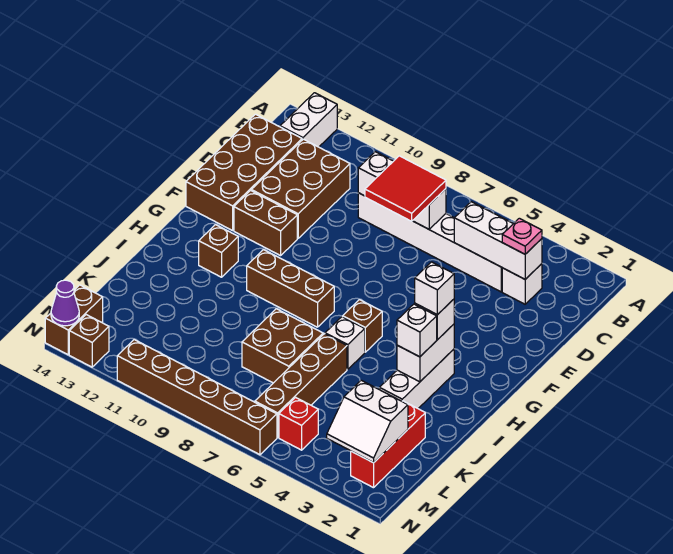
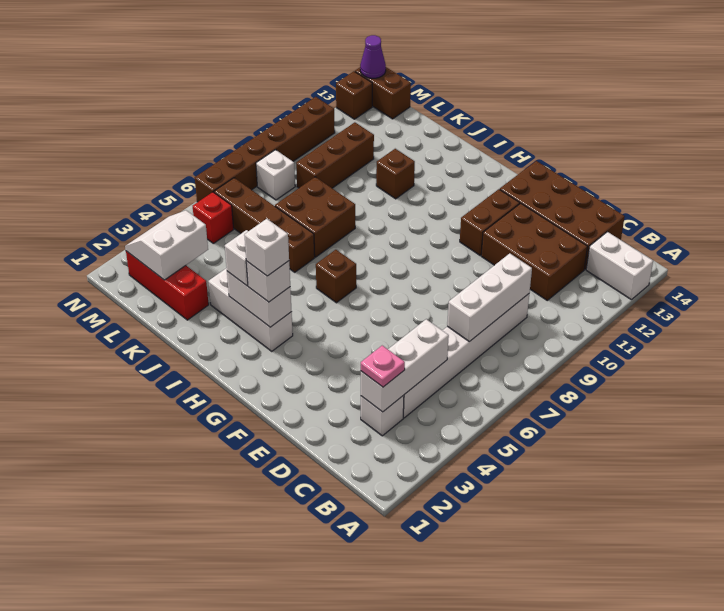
red tile C7:D8 level 3 -> none
brown brick H8:H10 level 1 -> brown brick L9:L11 level 1
brown brick H12 level 1 -> brown brick J11 level 1
white brick I6 level 1 -> white brick M8 level 1

